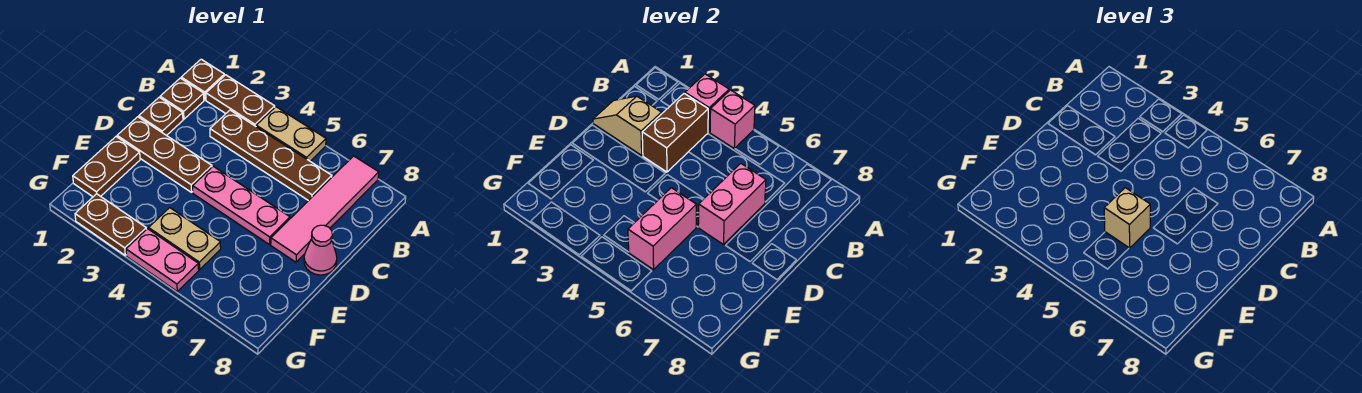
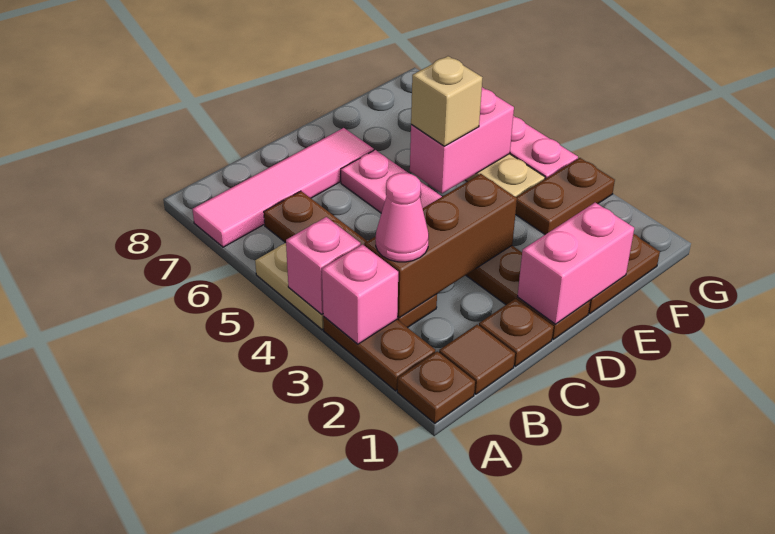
brown plate B1 level 1 -> brown tile B1 level 1
brown brick B3:C3 level 2 -> brown brick B3:D3 level 2
tan slope C1:C2 level 2 top 2 -> none
pink brick C6:D6 level 2 -> pink brick D1:E1 level 2
pink cone D8 level 1 -> pink cone B3 level 3
brown plate G2:G3 level 1 -> brown plate F3:G3 level 1

